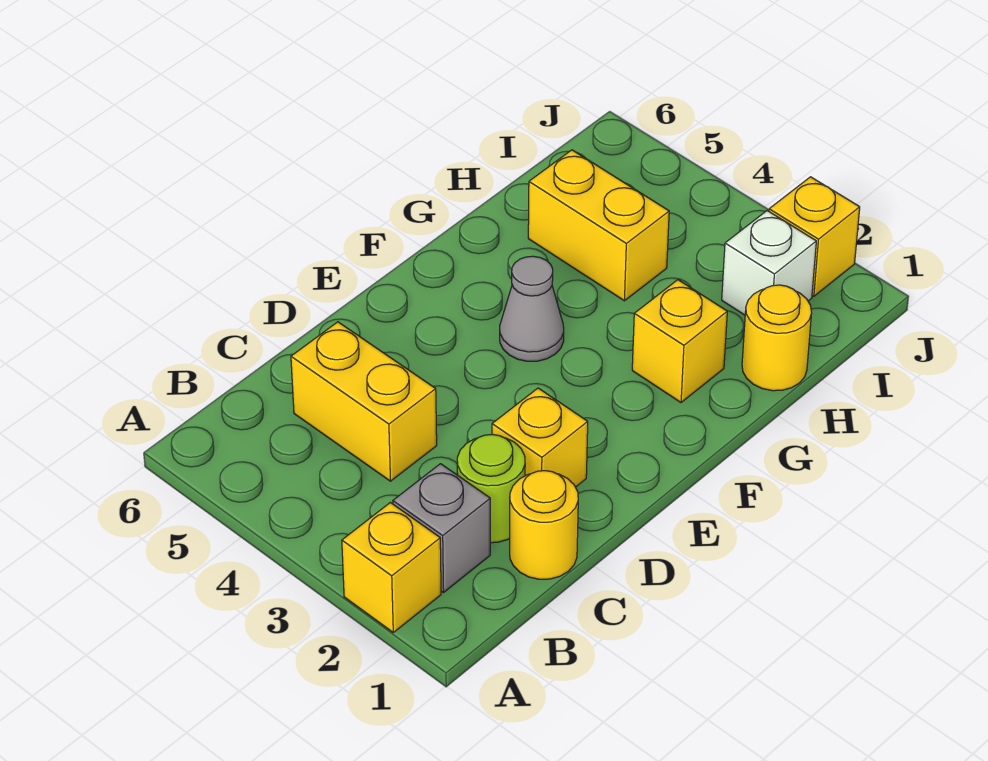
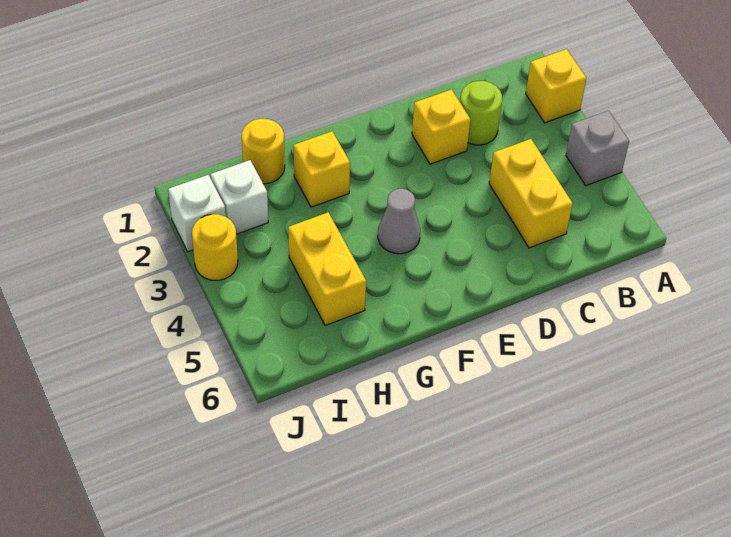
grey brick B2 level 1 -> grey brick A4 level 1
yellow round brick C1 level 1 -> yellow round brick J3 level 1
yellow brick J2 level 1 -> white brick J2 level 1

